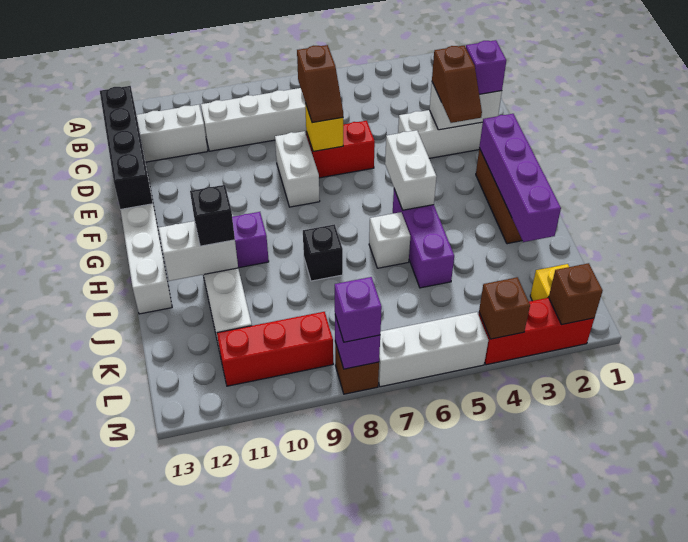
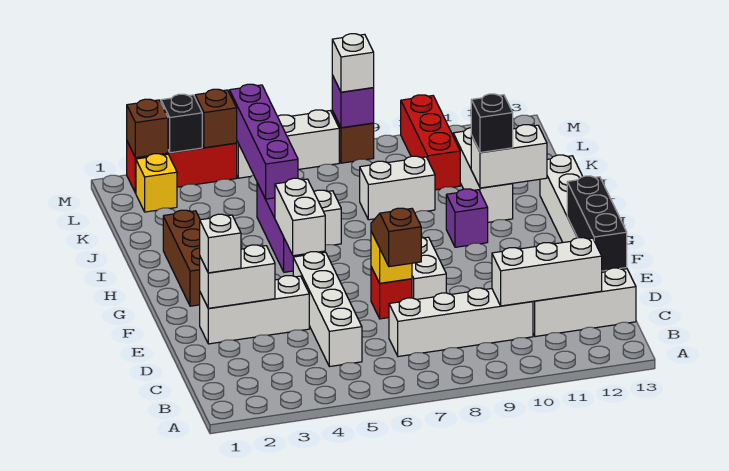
none -> white brick C5:F5 level 1
none -> white brick C10:C12 level 2
black brick C13:F13 level 2 -> black brick D13:F13 level 2
purple brick E2 level 3 -> white brick E2 level 3
brown slope E3:F3 level 3 top E -> none
red brick E6:E7 level 1 -> red brick E7 level 1
purple brick G2:J2 level 2 -> purple brick J5:M5 level 2
black brick I8 level 1 -> black brick M3 level 2
none -> white brick J8:J9 level 1
red brick L9:L11 level 1 -> red brick K10:M10 level 1
purple brick M8 level 3 -> white brick M8 level 3

